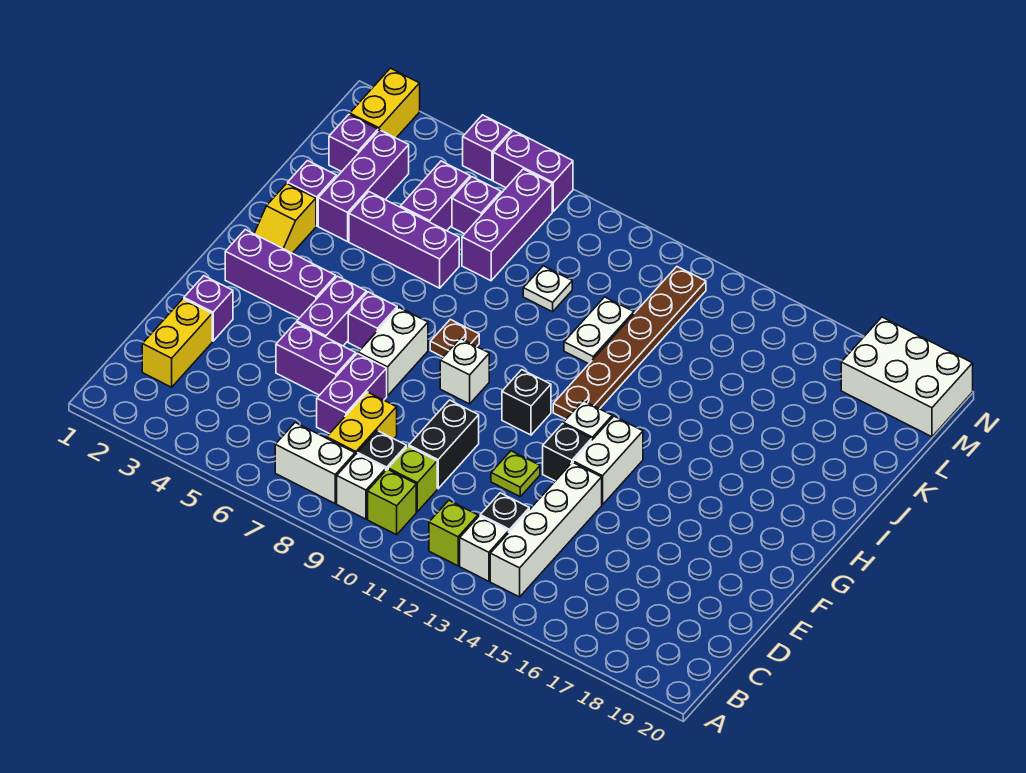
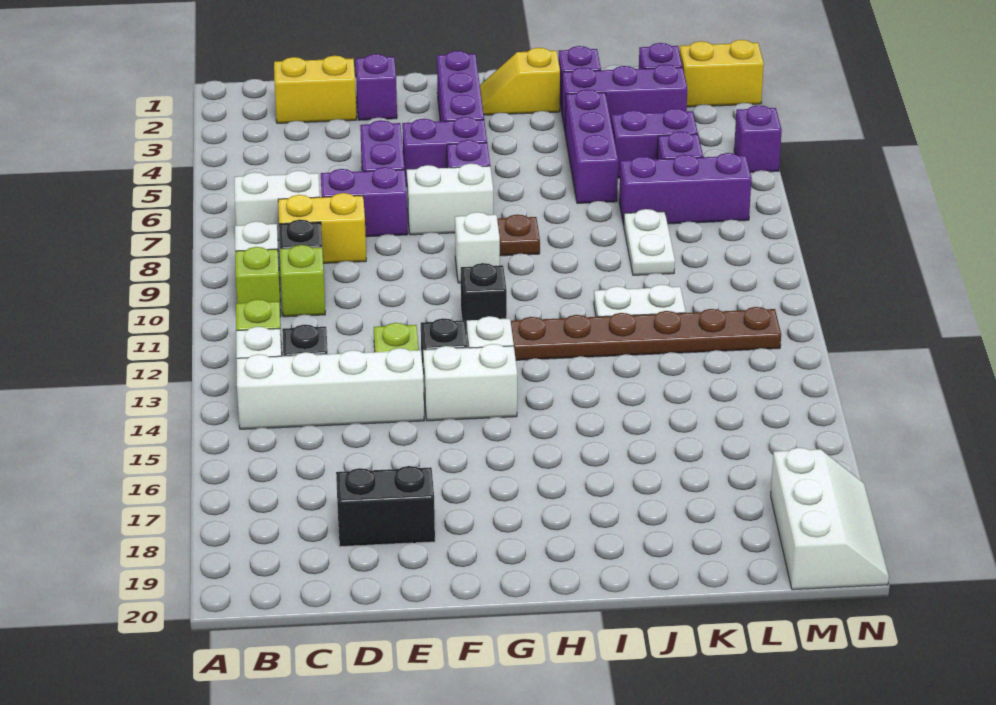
white brick B7:B8 level 1 -> white brick B7:C7 level 1
black brick D10:E10 level 1 -> black brick D18:E18 level 1
white plate K9 level 1 -> white plate K8:K9 level 1
white brick M18:N20 level 1 -> white slope M18:N20 level 1 top M
purple brick N6:N7 level 1 -> none

